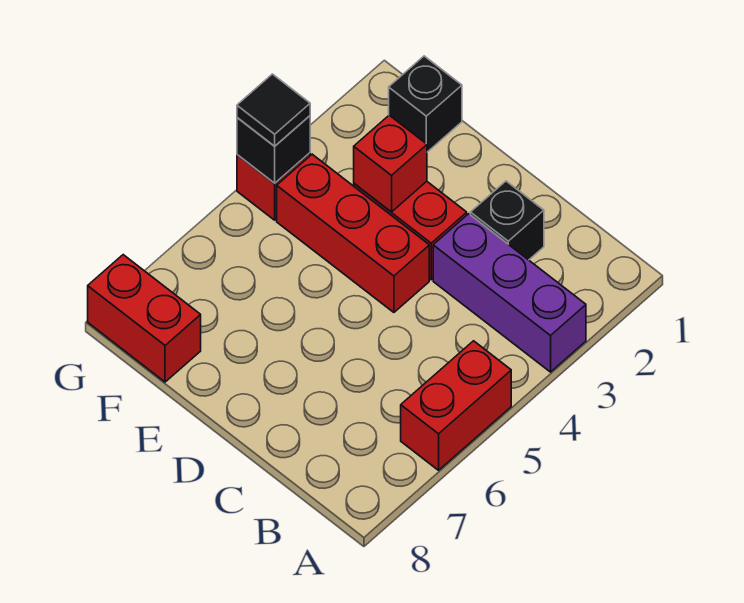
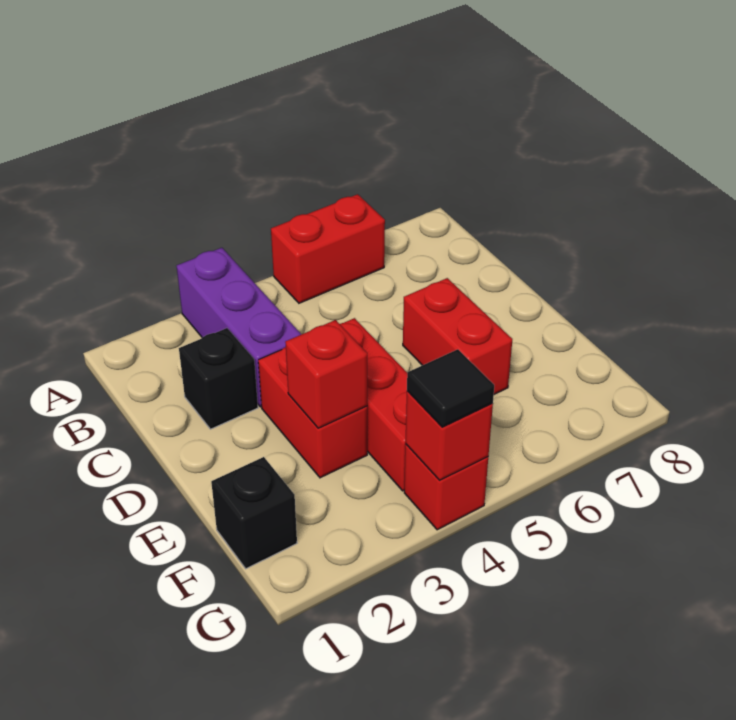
red brick F8:G8 level 1 -> red brick D6:E6 level 1
black brick G4 level 2 -> red brick G4 level 2

